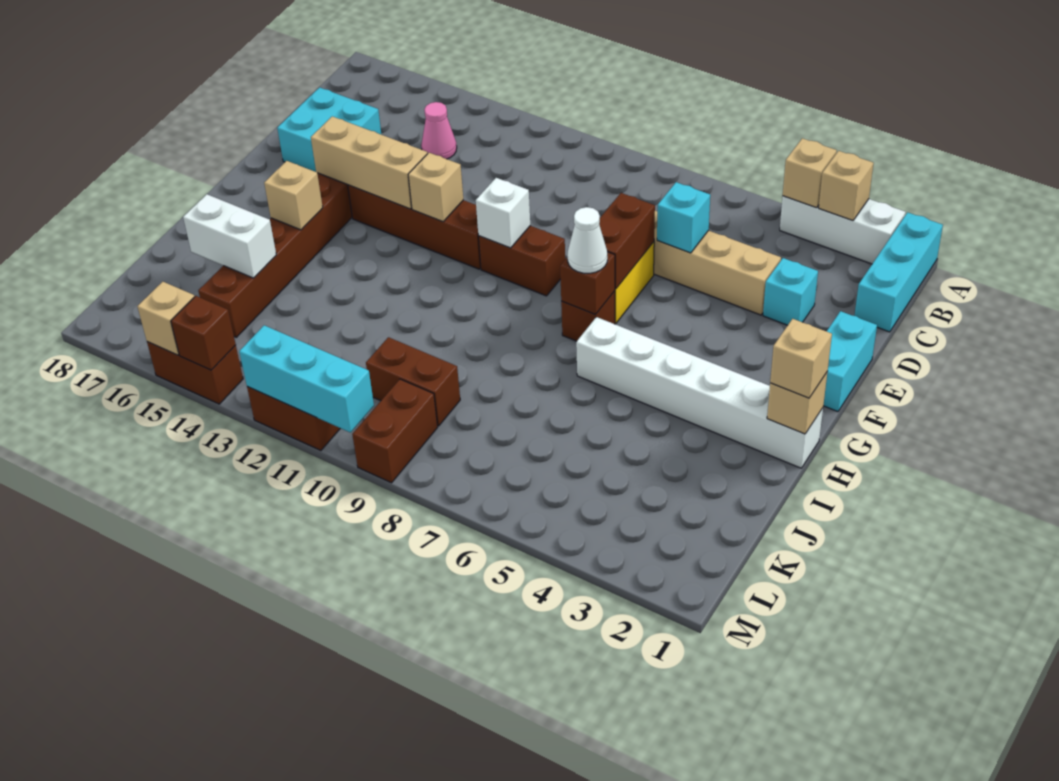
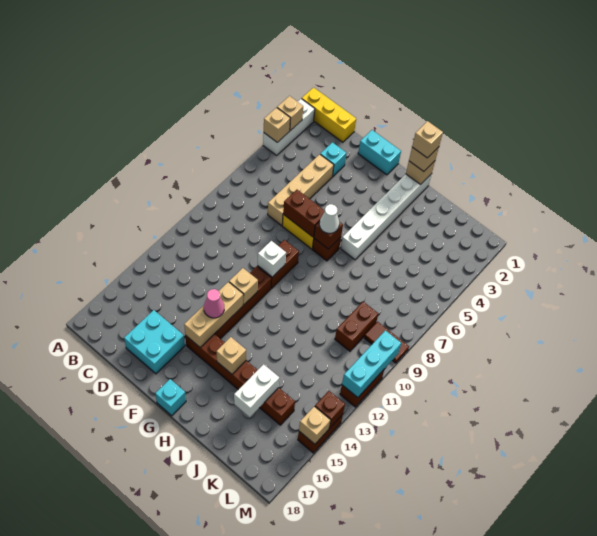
cyan brick A1:C1 level 1 -> yellow brick A1:C1 level 1
pink cone C14 level 1 -> pink cone F14 level 3
cyan brick D6 level 2 -> cyan brick G18 level 1
none -> tan brick H1 level 4
brown brick L9:M9 level 1 -> brown tile L9:M9 level 1

